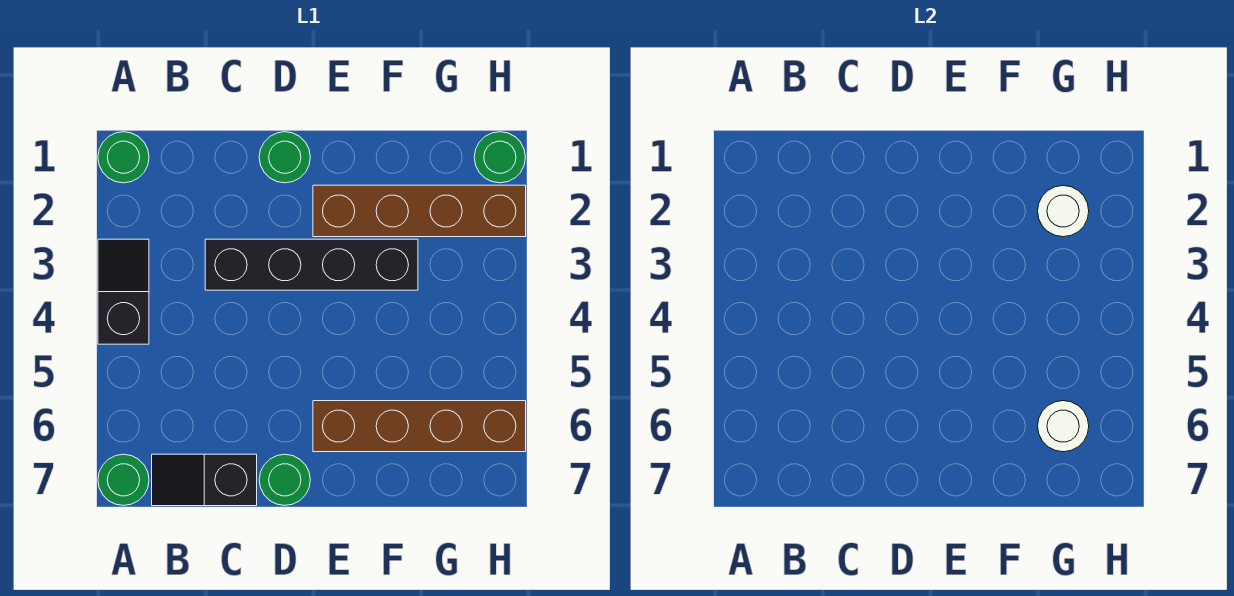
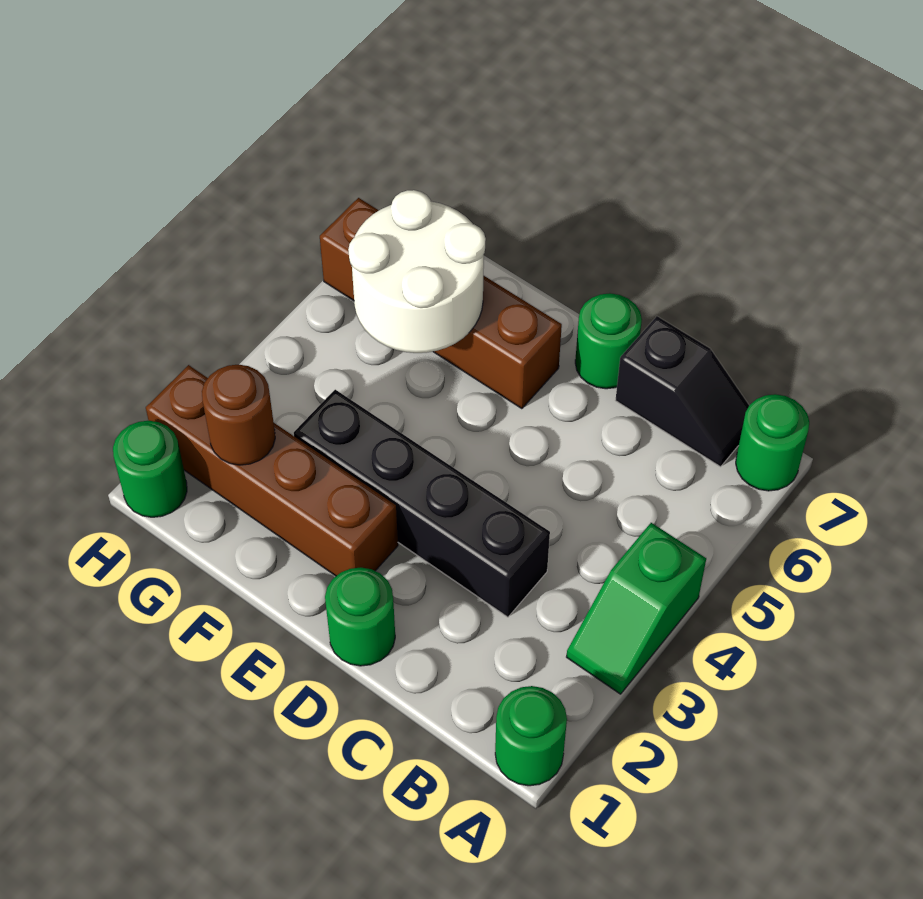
black slope A3:A4 level 1 top 4 -> green slope A3:A4 level 1 top 4
white round brick G2 level 2 -> brown round brick G2 level 2
white round brick G6 level 2 -> white round brick F5:G6 level 2

